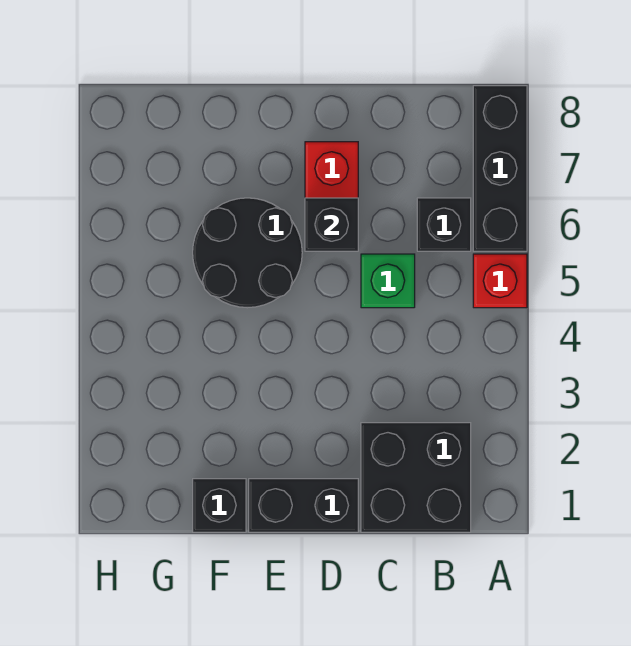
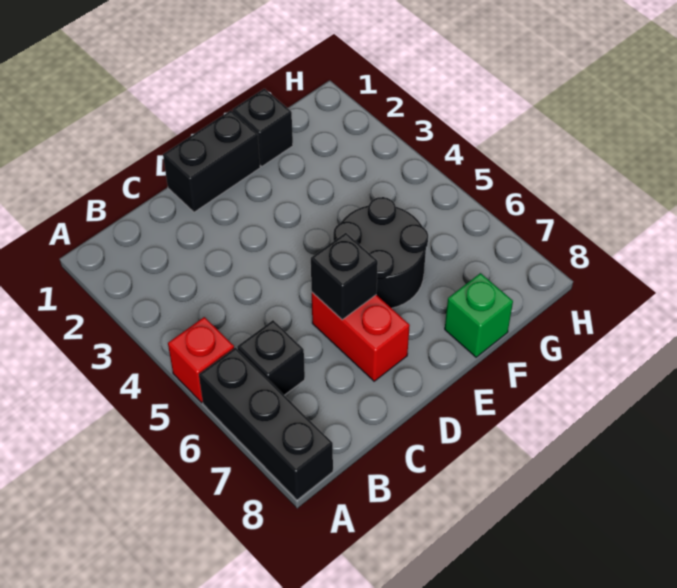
black brick B1:C2 level 1 -> none
green brick C5 level 1 -> green brick F8 level 1

